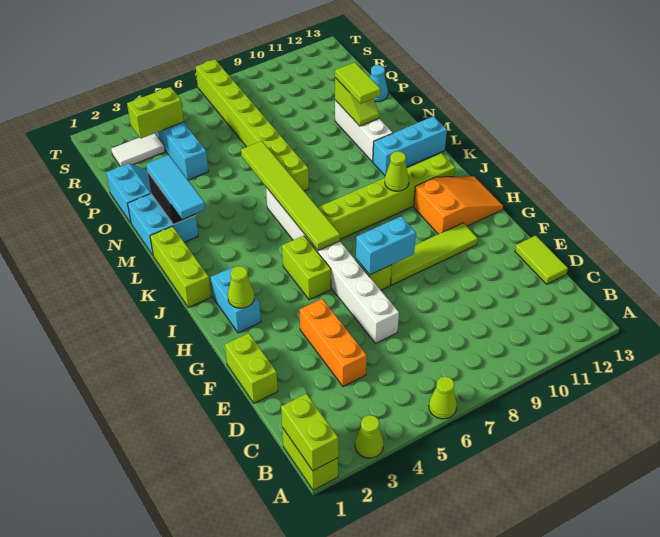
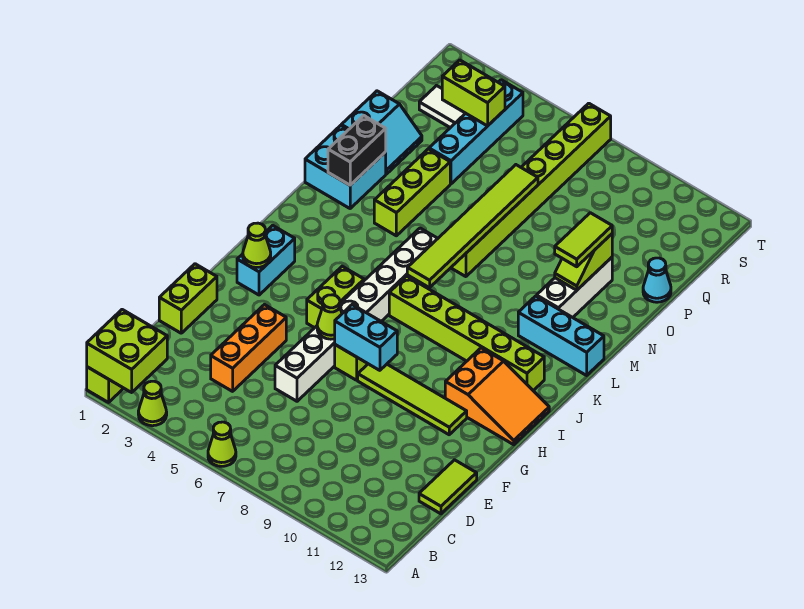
lime brick A1:B1 level 2 -> lime brick A1:B2 level 2
lime tile I6:N6 level 2 -> lime tile K7:P7 level 2
lime brick J1:L1 level 1 -> lime brick M4:O4 level 1
lime cone J10 level 2 -> lime cone G6 level 2
cyan tile L2:N2 level 3 -> none

